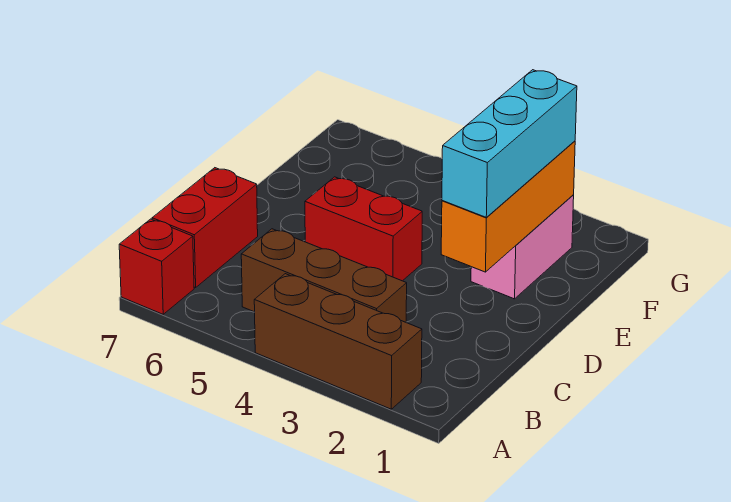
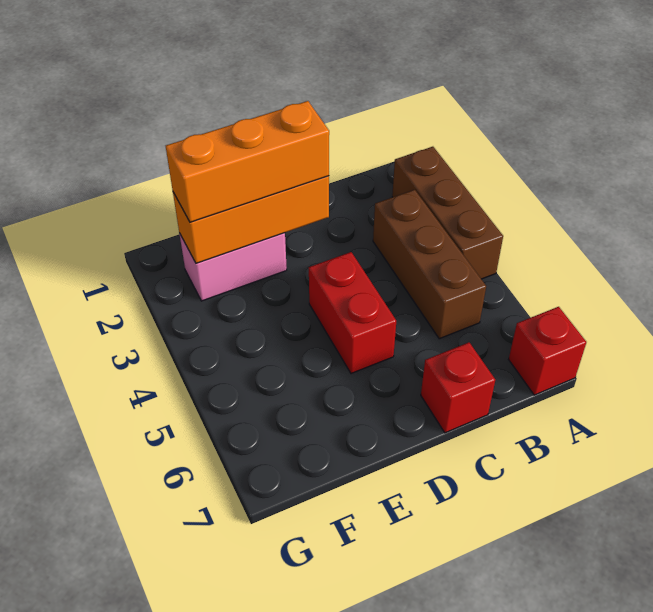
red brick B7:C7 level 1 -> red brick C7 level 1
cyan brick D2:F2 level 3 -> orange brick D2:F2 level 3

